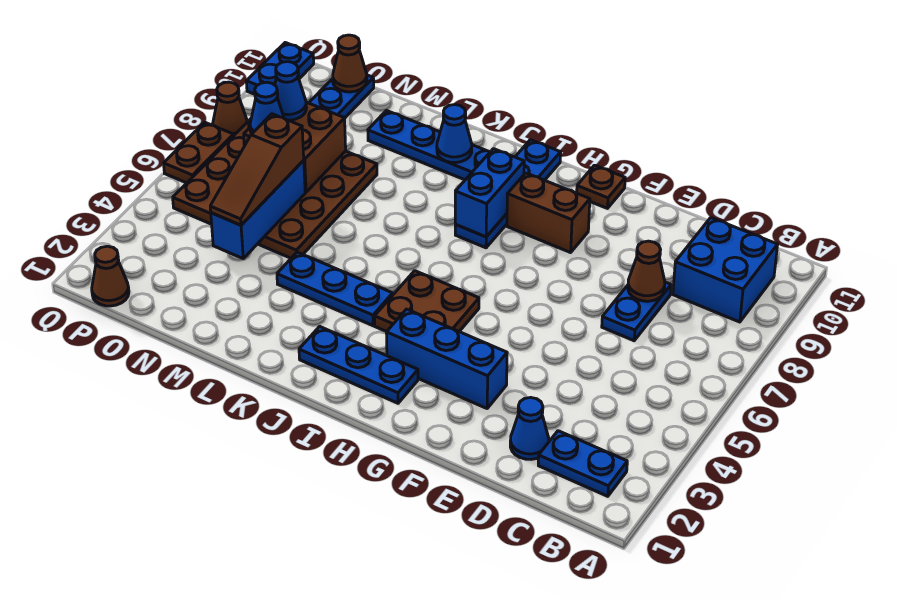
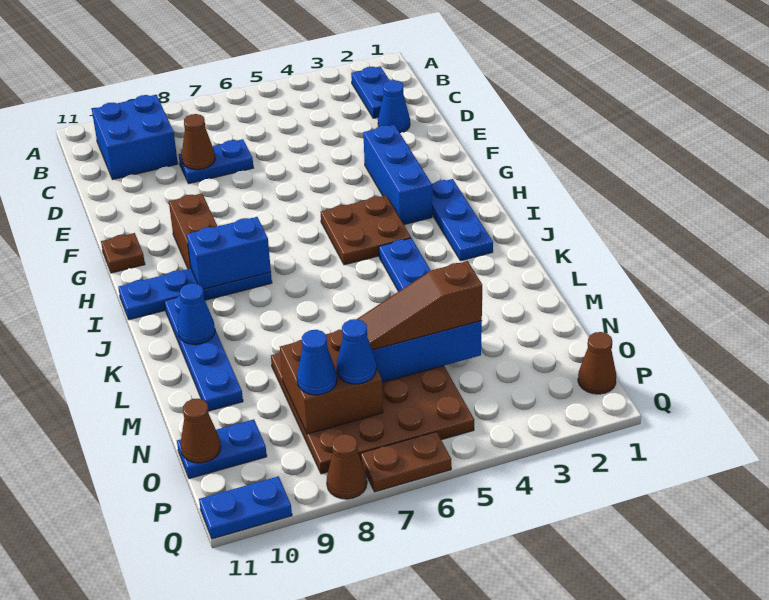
brown slope N4:N6 level 3 top 6 -> brown slope N4:N6 level 3 top 4

